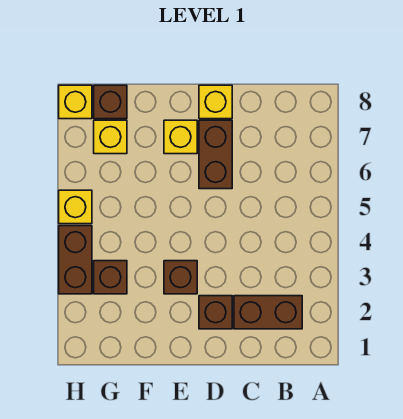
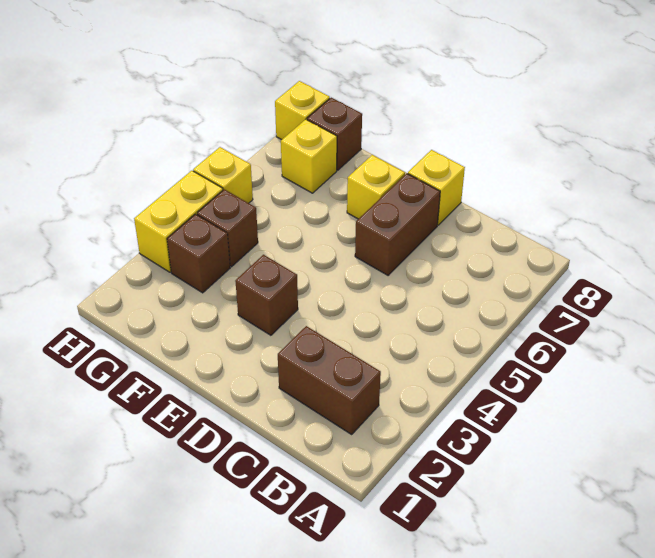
brown brick D2 level 1 -> brown brick G4 level 1
brown brick H3:H4 level 1 -> yellow brick H3:H4 level 1

